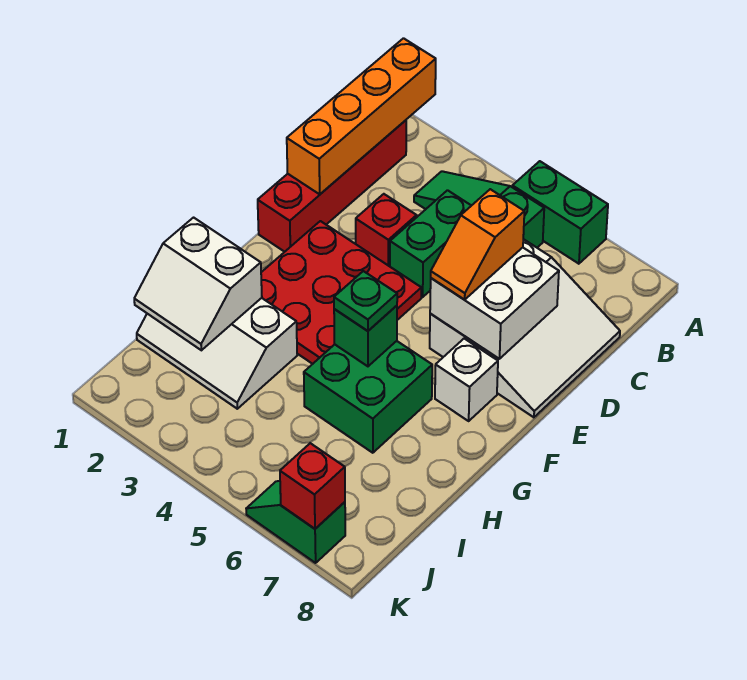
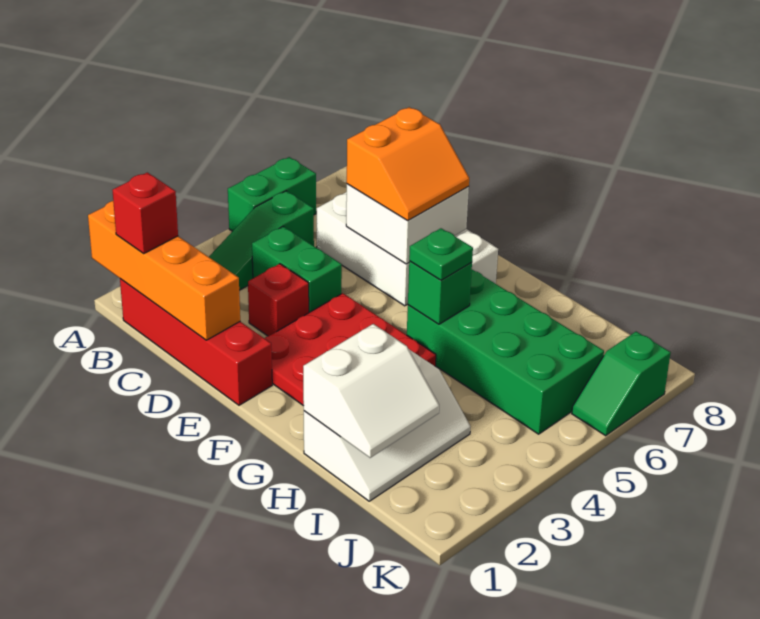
orange slope D6:E6 level 3 top D -> orange slope D6:E7 level 3 top D
green brick G5:H6 level 1 -> green brick G5:J6 level 1
red brick K7 level 2 -> red brick B1 level 3

